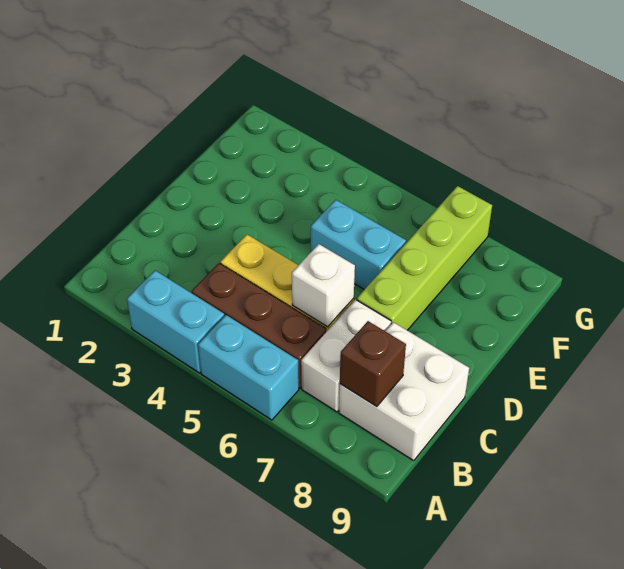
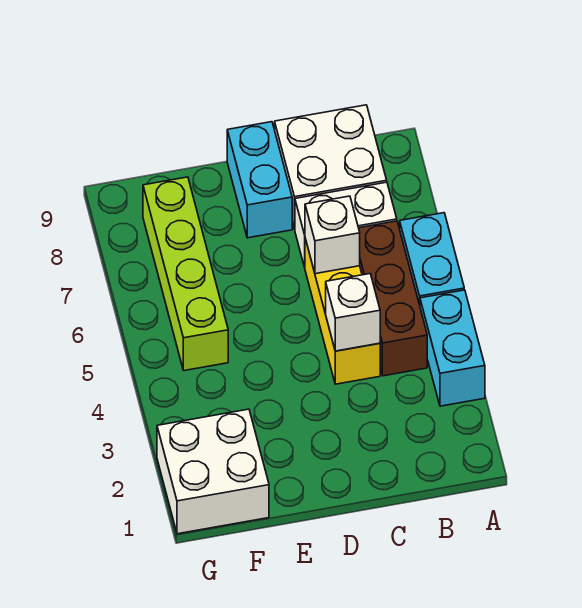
brown brick B8 level 2 -> none
none -> white brick C4 level 2
lime brick D7:G7 level 1 -> lime brick F5:F8 level 1
cyan brick E5:E6 level 1 -> cyan brick D8:D9 level 1
none -> white brick F1:G2 level 1

